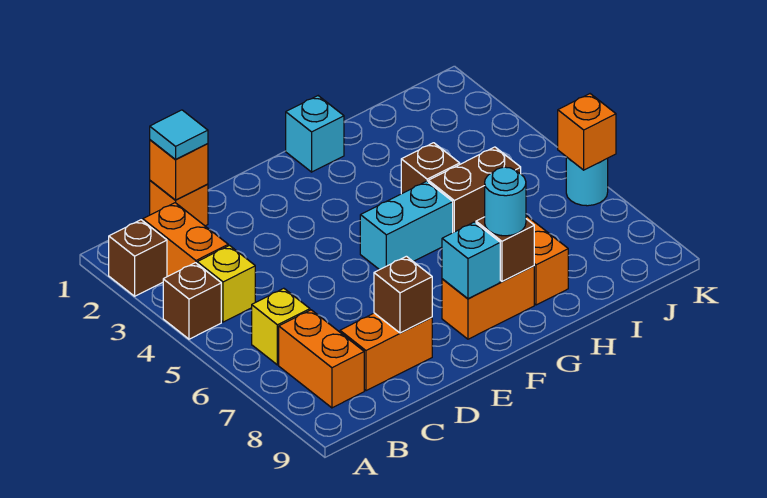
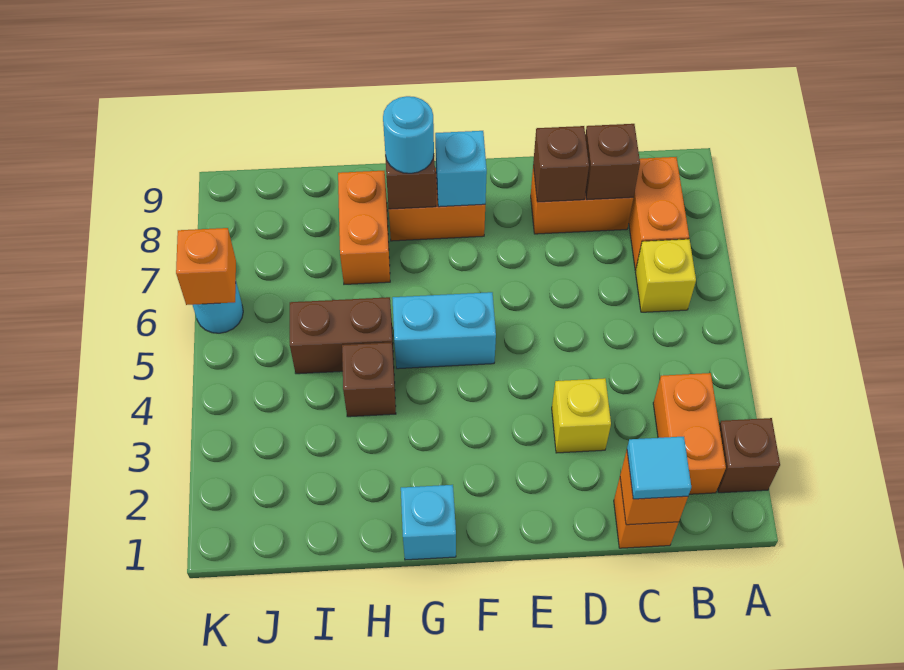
brown brick A4 level 1 -> brown brick C8 level 2
yellow brick B4 level 1 -> yellow brick D3 level 1

